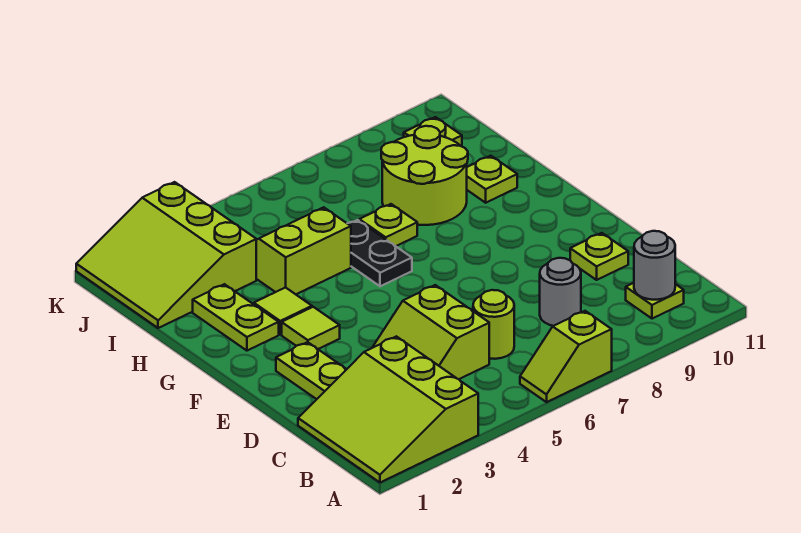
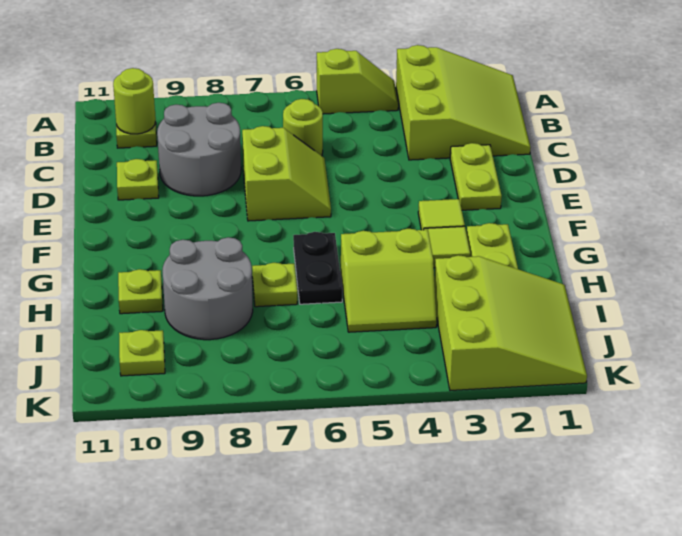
lime slope A6:A7 level 1 top 7 -> lime slope A4:A5 level 1 top 5
grey round brick B10 level 2 -> lime round brick B10 level 2
lime slope C4:D5 level 1 top 5 -> lime slope D6:E7 level 1 top 7
grey round brick C8 level 1 -> grey round brick C8:D9 level 1
lime round brick H8:I9 level 1 -> grey round brick H8:I9 level 1

